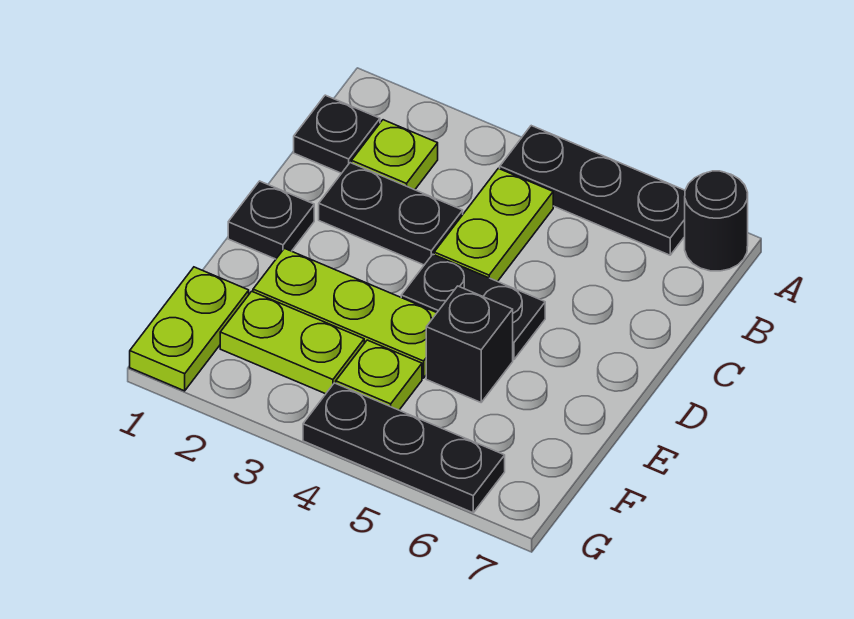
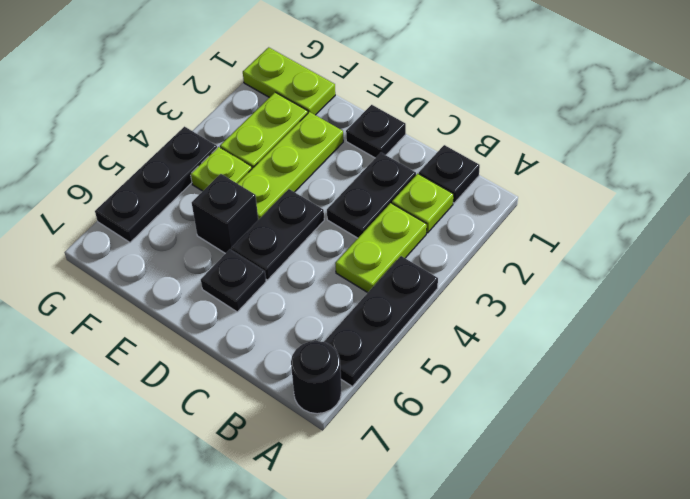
lime plate B4:C4 level 1 -> lime plate B3:B4 level 1
none -> black plate D6 level 1

